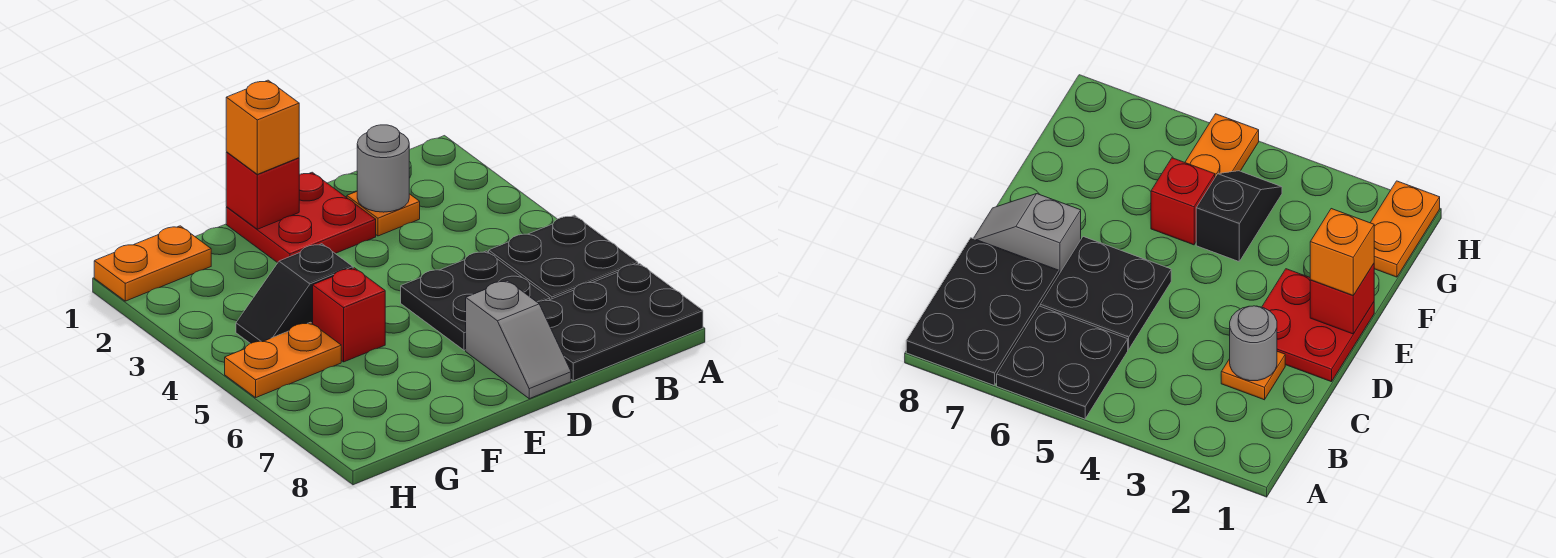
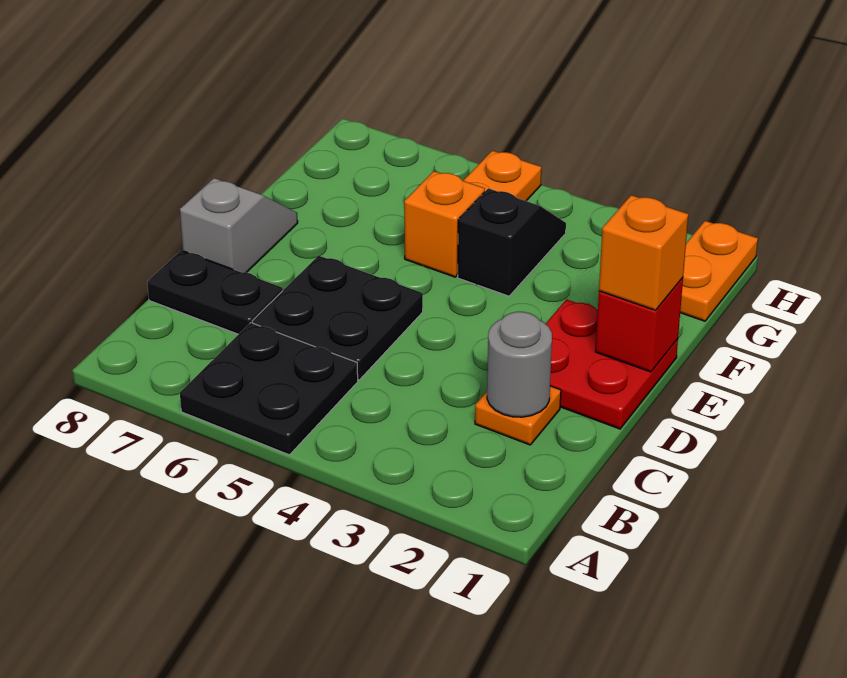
black plate A7:C8 level 1 -> black plate C7:C8 level 1
grey slope D7:D8 level 1 top 7 -> grey slope D8:E8 level 1 top D
red brick F5 level 1 -> orange brick F5 level 1

